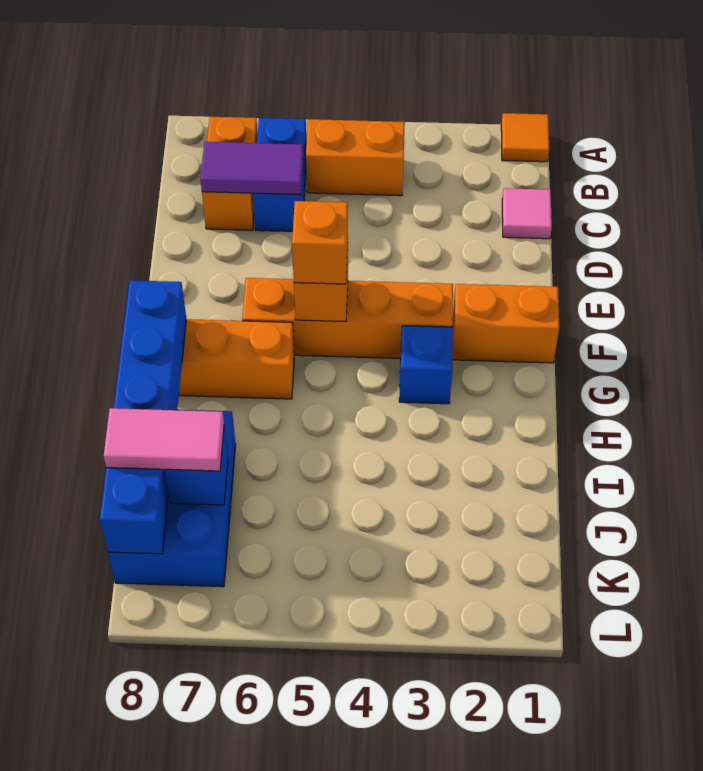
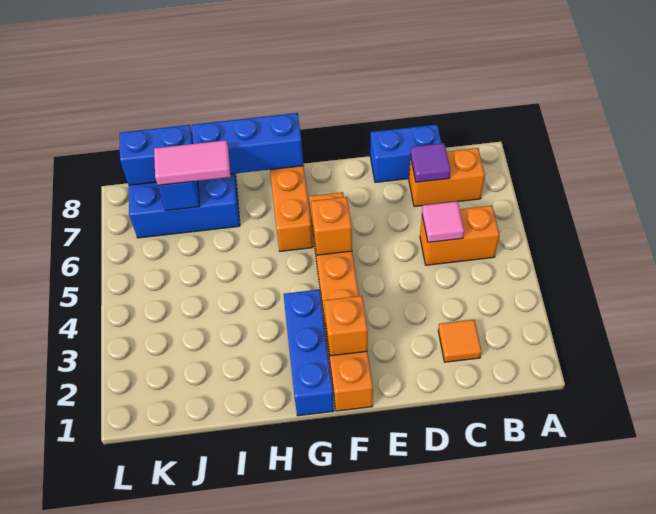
orange tile A1 level 1 -> orange tile C2 level 1
orange brick B4:B5 level 1 -> orange brick B5:C5 level 1
blue brick B6:C6 level 1 -> blue brick C8:D8 level 1
pink tile C1 level 1 -> pink tile C5 level 2
purple tile C6:C7 level 2 -> purple tile C7 level 2
orange brick F5 level 3 -> orange brick F2 level 2
blue brick G3 level 1 -> blue brick G1:G3 level 1
pink tile J7:J8 level 3 -> pink tile I7:J7 level 3

